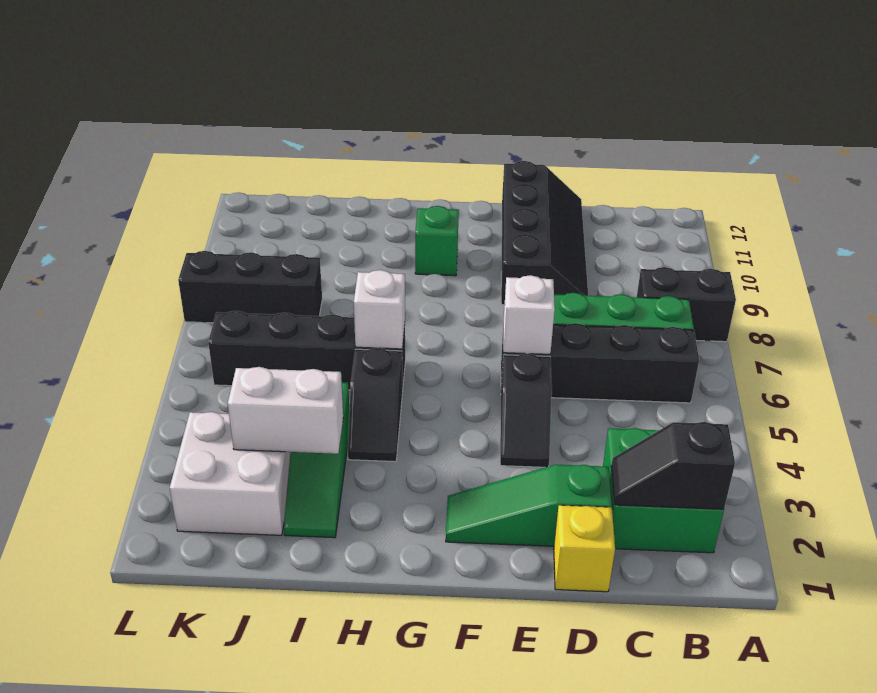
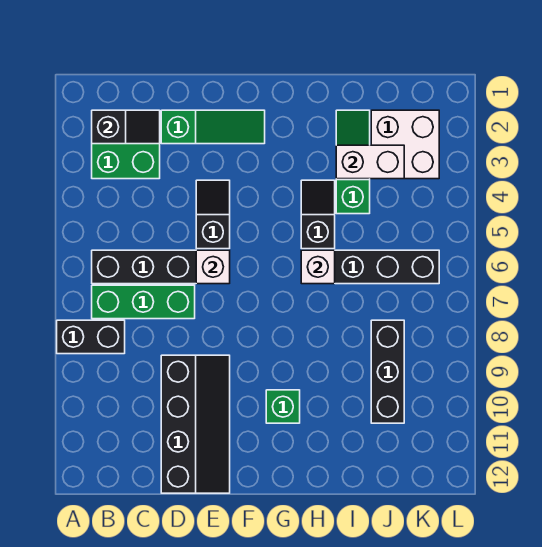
yellow brick D1 level 1 -> none
black slope D9:E12 level 1 top E -> black slope D9:E12 level 1 top D
black brick J8:L8 level 1 -> black brick J8:J10 level 1

